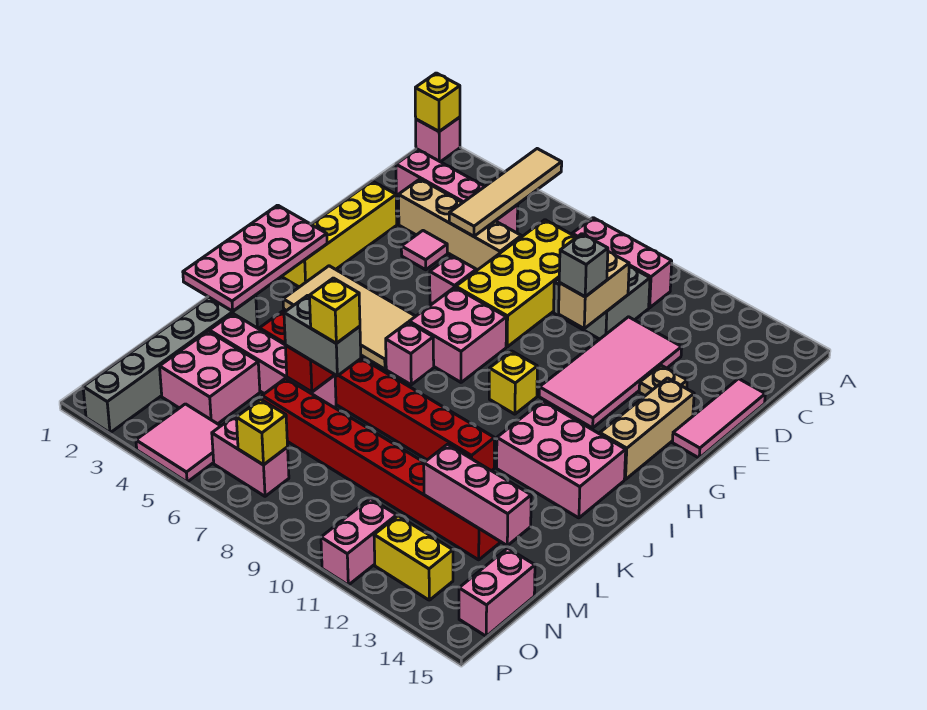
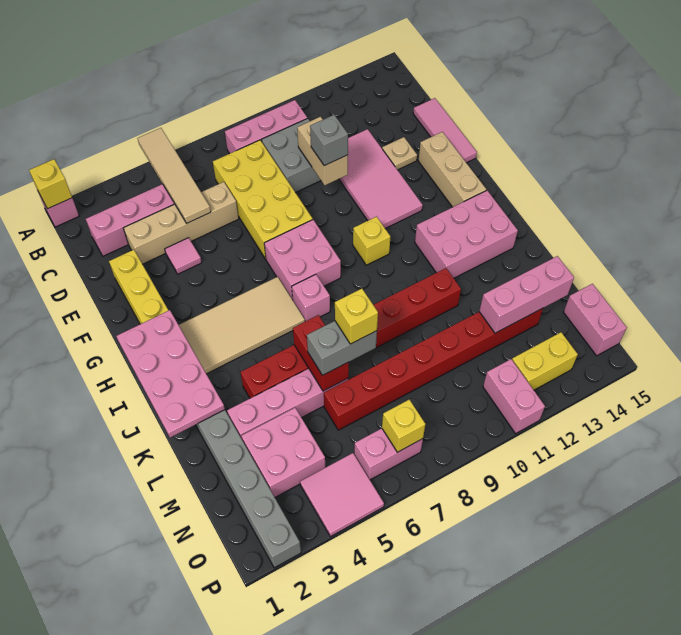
pink brick F6 level 1 -> none

